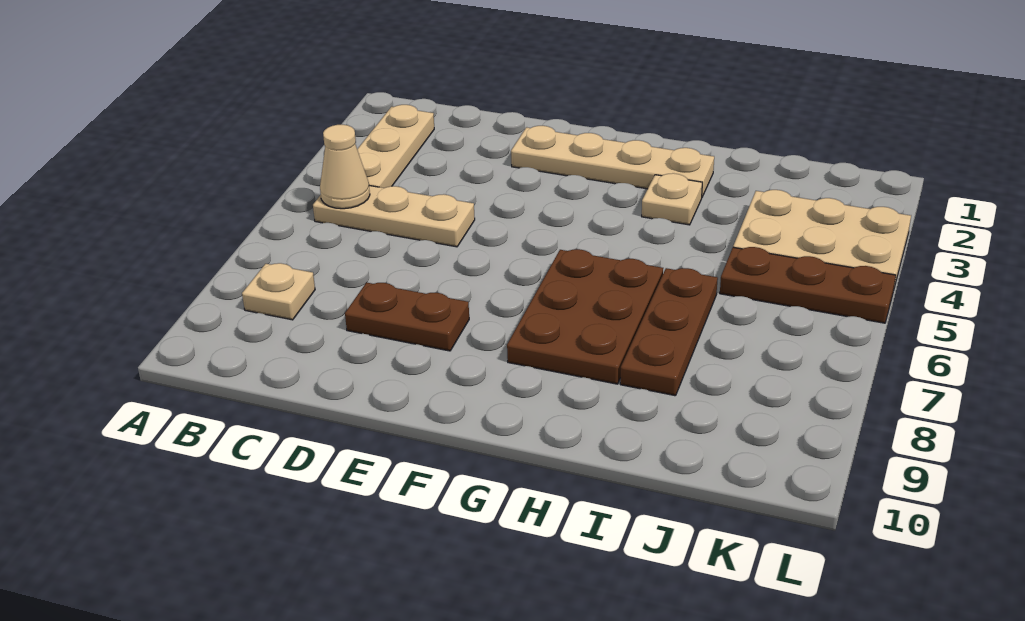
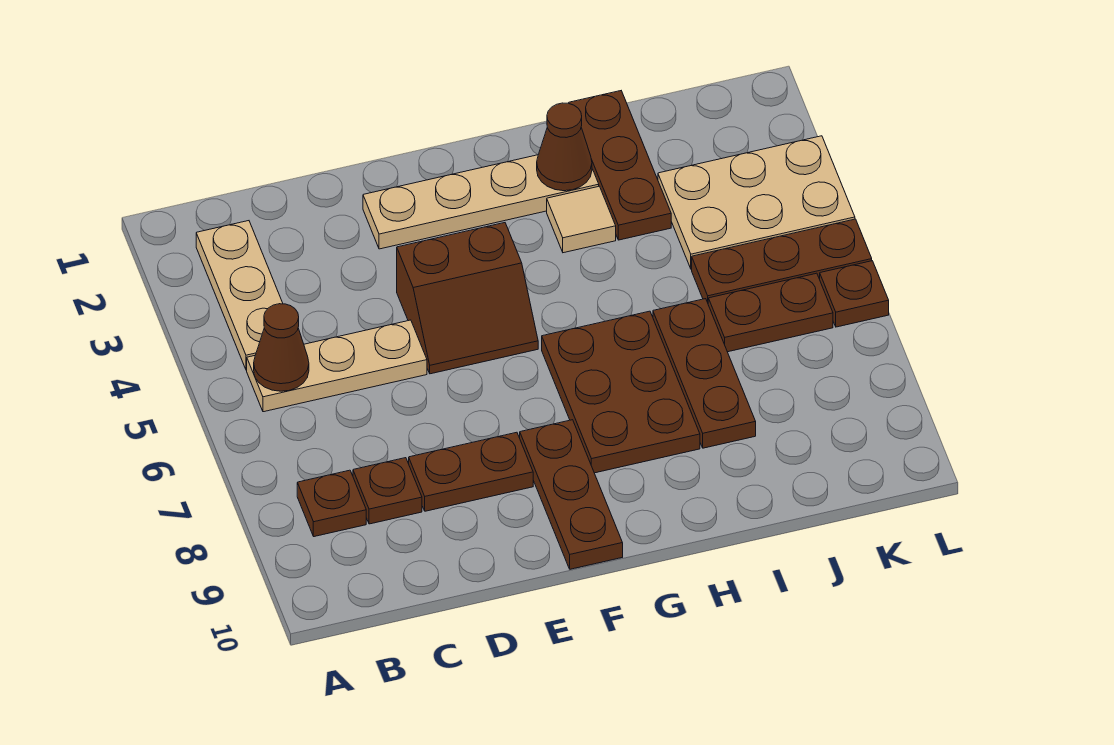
tan cone B5 level 2 -> brown cone B5 level 2
tan plate B8 level 1 -> brown plate B8 level 1
none -> brown plate C8 level 1
none -> brown slope E4:F5 level 1 top 4
none -> brown plate F8:F10 level 1
none -> brown cone H2 level 2
tan plate H3 level 1 -> tan tile H3 level 1
none -> brown plate I1:I3 level 1
none -> brown plate J6:K6 level 1
none -> brown plate L6 level 1

